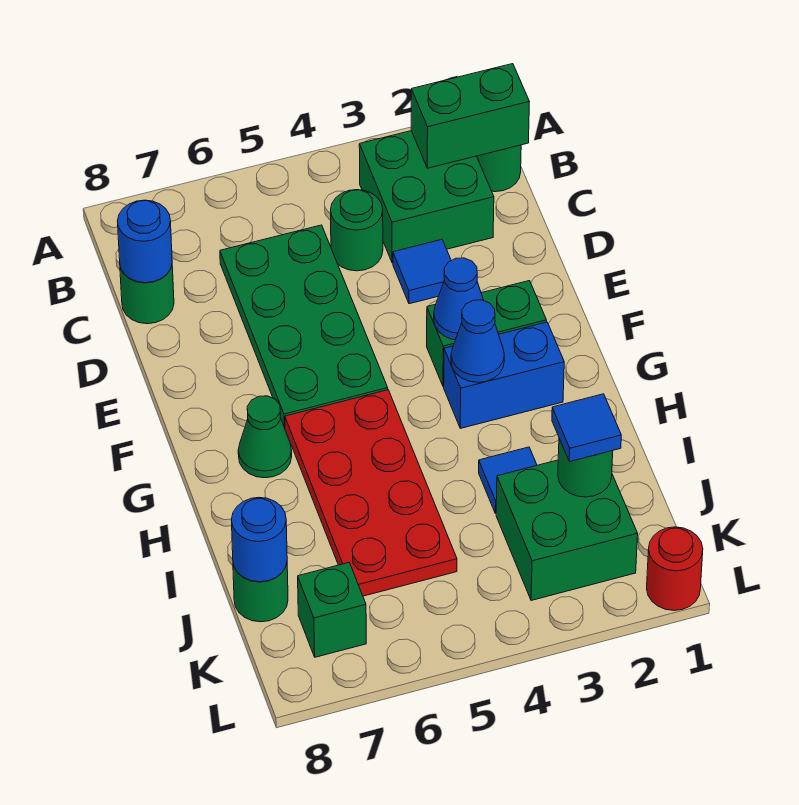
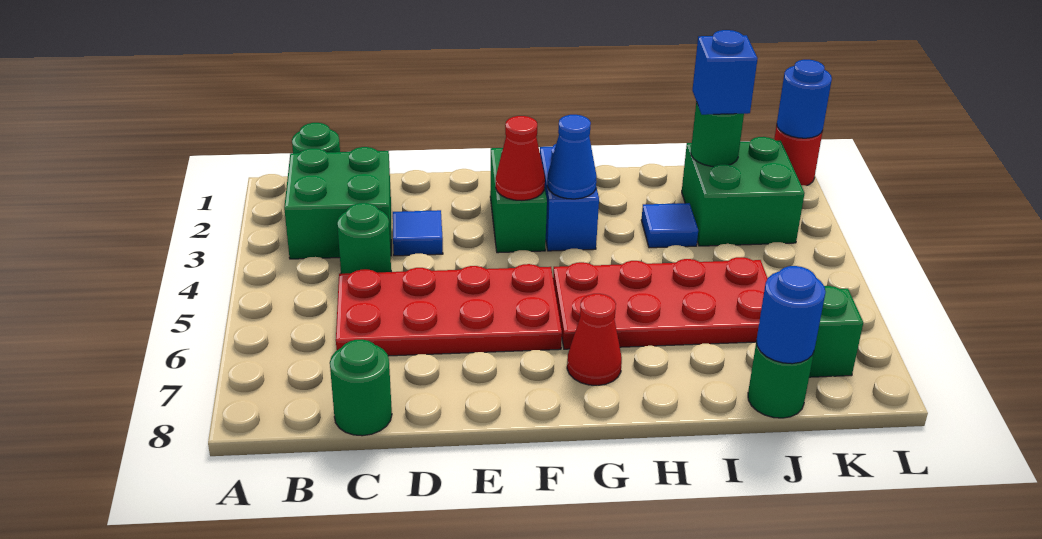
green brick B1:B2 level 2 -> none
green plate C5:F6 level 1 -> red plate C5:F6 level 1
blue round brick C8 level 2 -> blue round brick L1 level 2
blue cone F3 level 2 -> red cone F3 level 2
green cone G7 level 1 -> red cone G7 level 1
blue tile J2 level 3 -> blue brick J2 level 3

